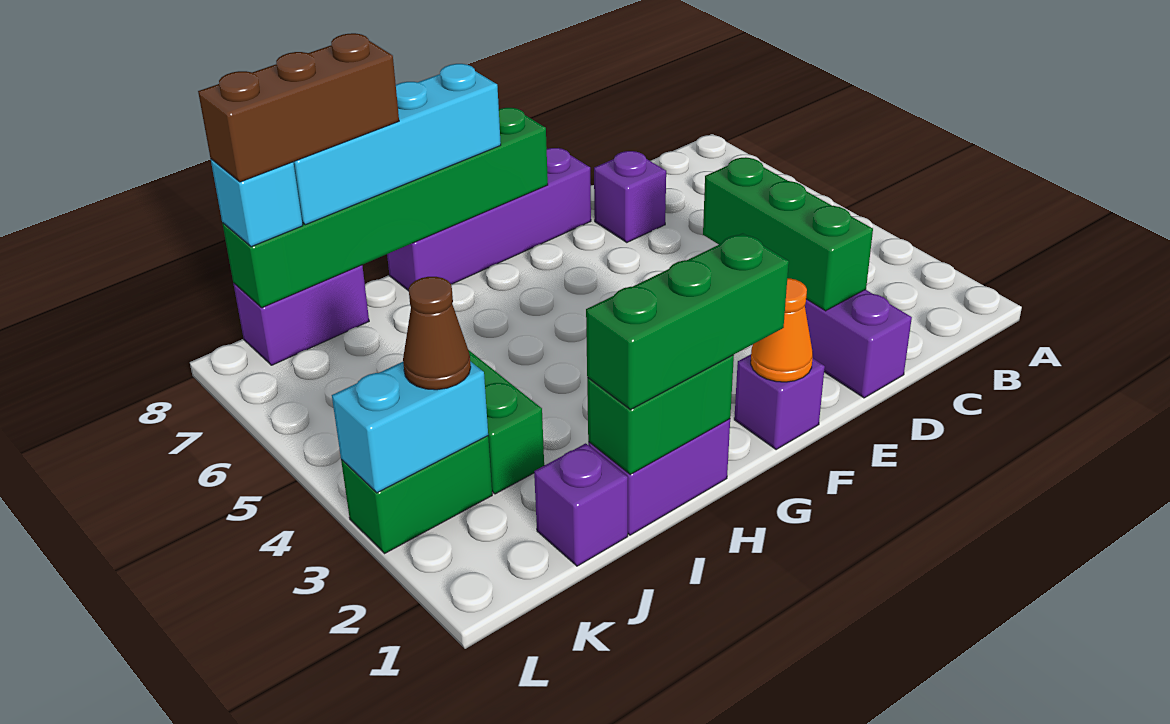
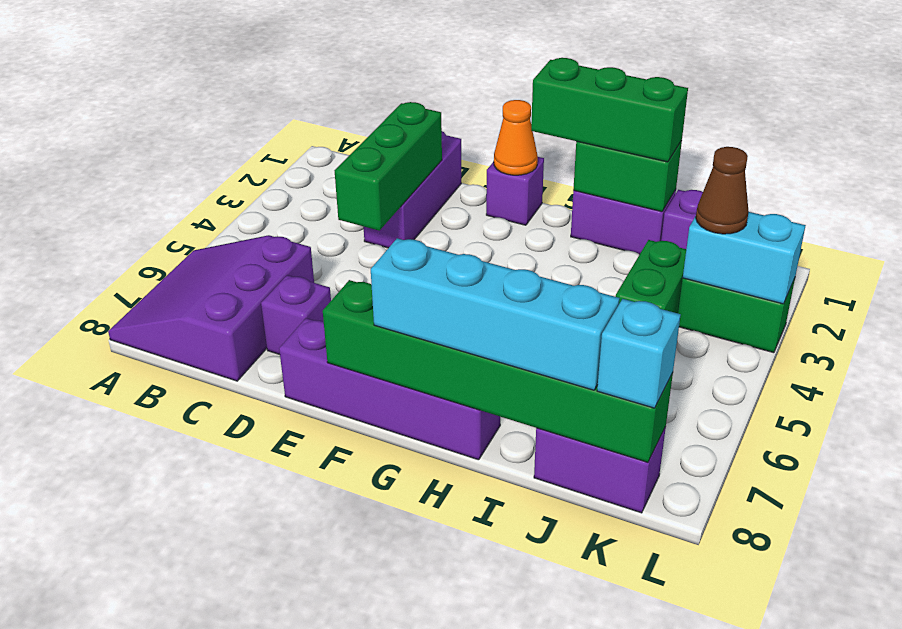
none -> purple slope A6:C8 level 1 top C
brown brick I8:K8 level 4 -> none

